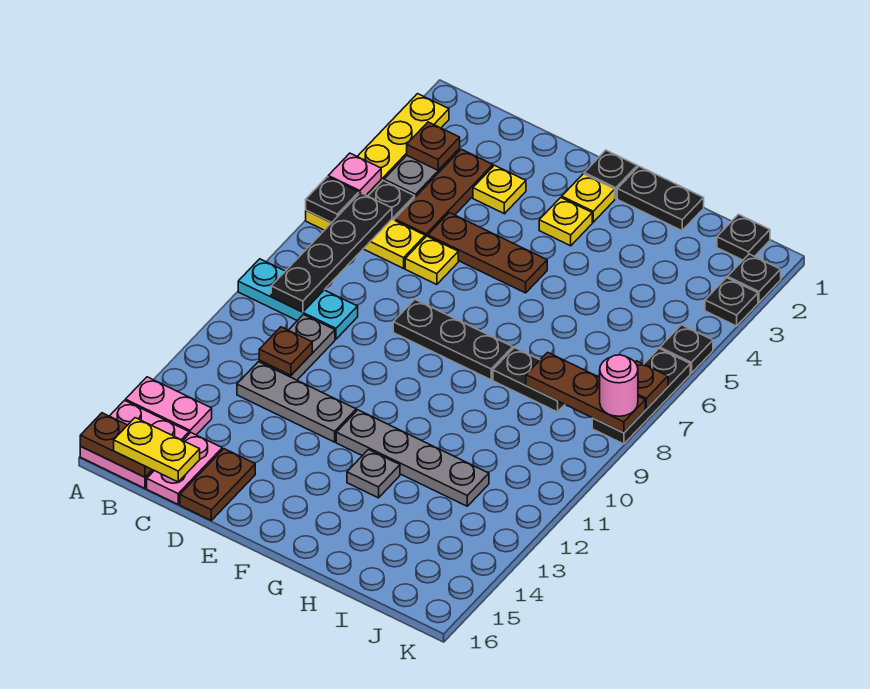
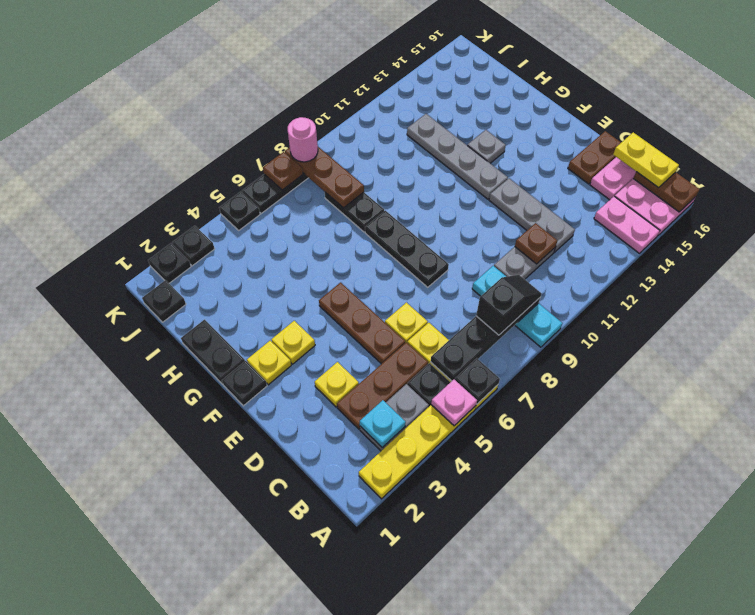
brown plate B3 level 2 -> cyan plate B3 level 2
none -> black slope B8:B9 level 3 top 8

